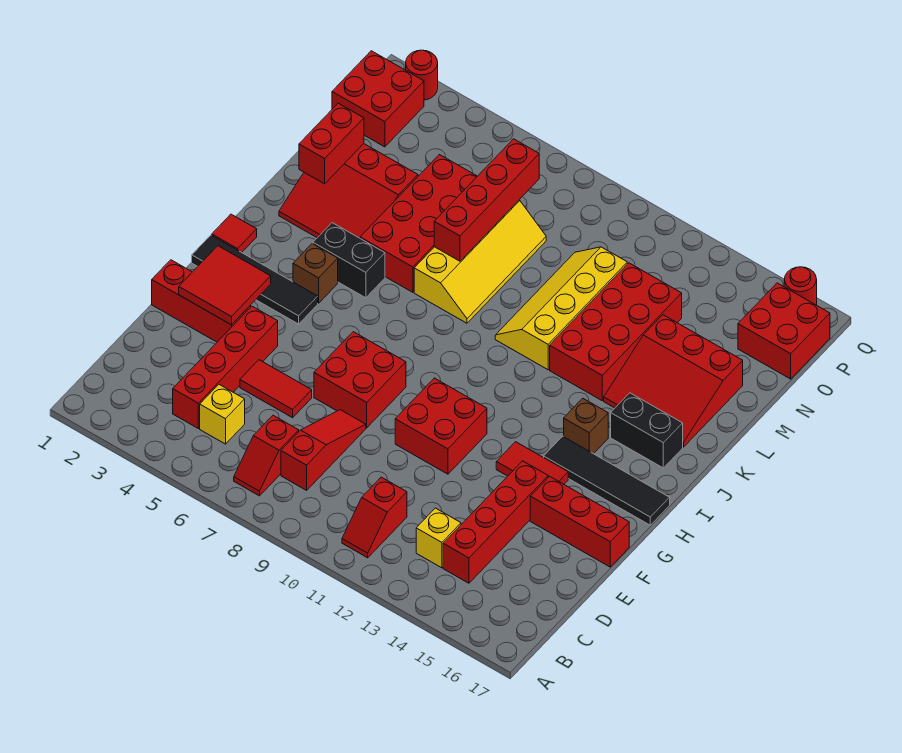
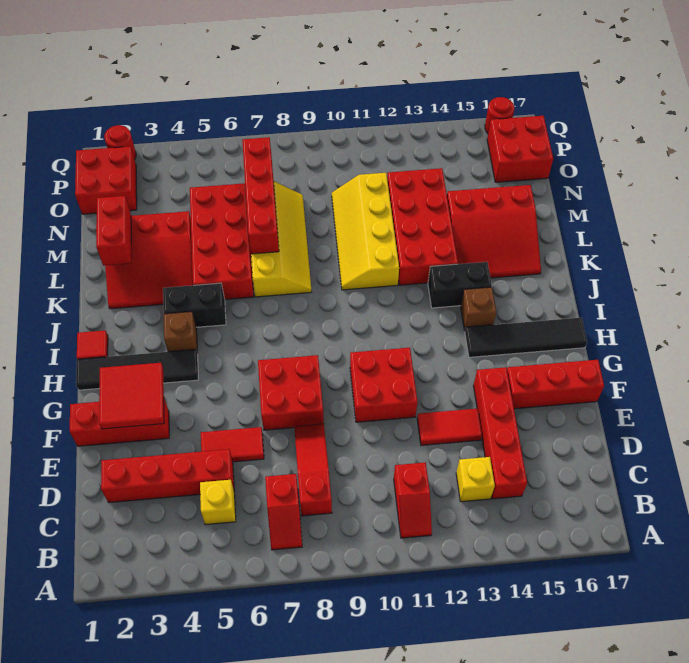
red brick C4:F4 level 1 -> red brick D2:D5 level 1
red tile G13:G14 level 1 -> red tile E12:E13 level 1
black brick J15:J16 level 1 -> black brick J13:J14 level 1

